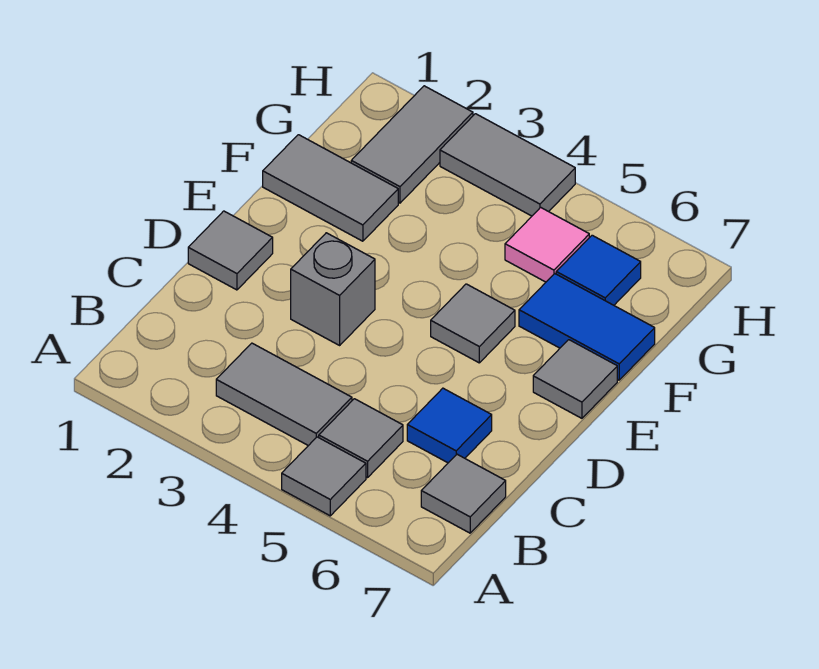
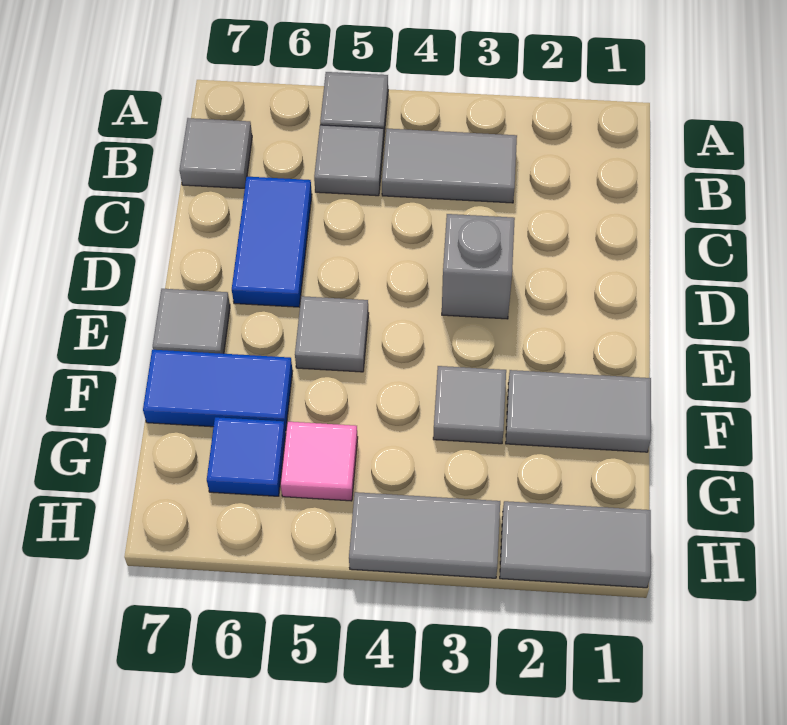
blue tile C6 level 1 -> blue tile C6:D6 level 1
grey tile D1 level 1 -> grey tile F3 level 1
grey tile G2:H2 level 1 -> grey tile H1:H2 level 1

